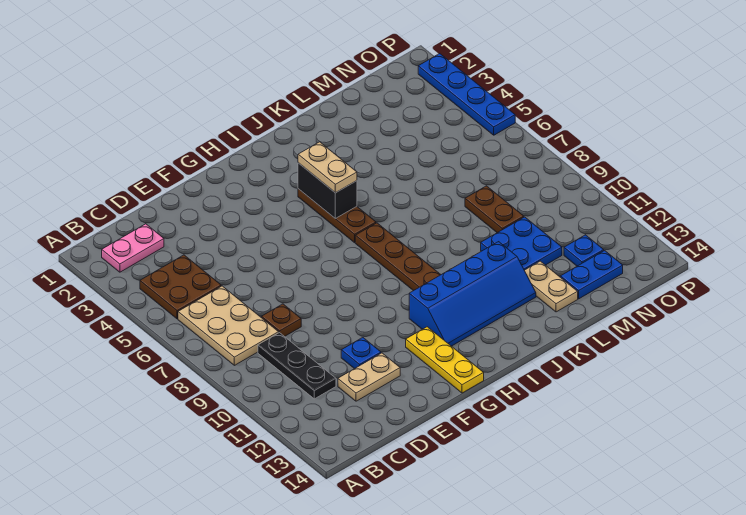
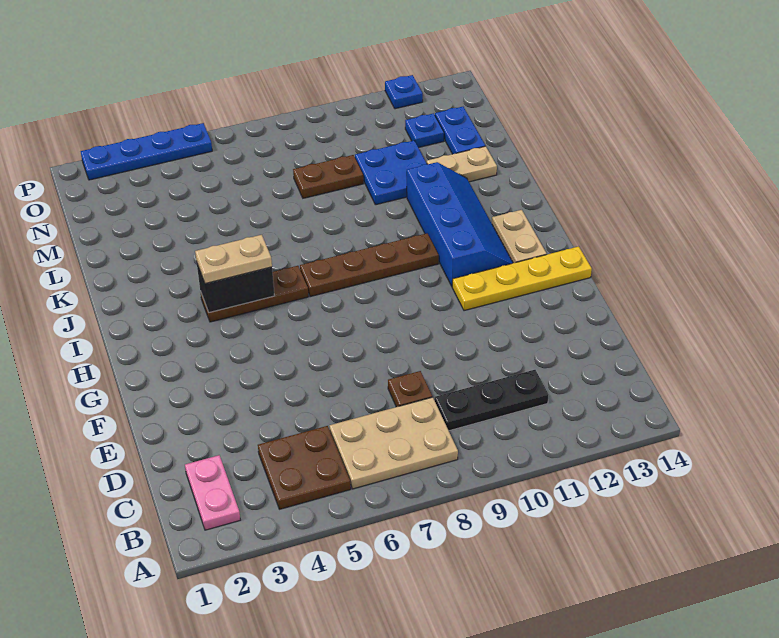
tan plate D12:E12 level 1 -> tan plate H13:I13 level 1
blue plate E11 level 1 -> blue plate P12 level 1
yellow plate G12:G14 level 1 -> yellow plate G11:G14 level 1

